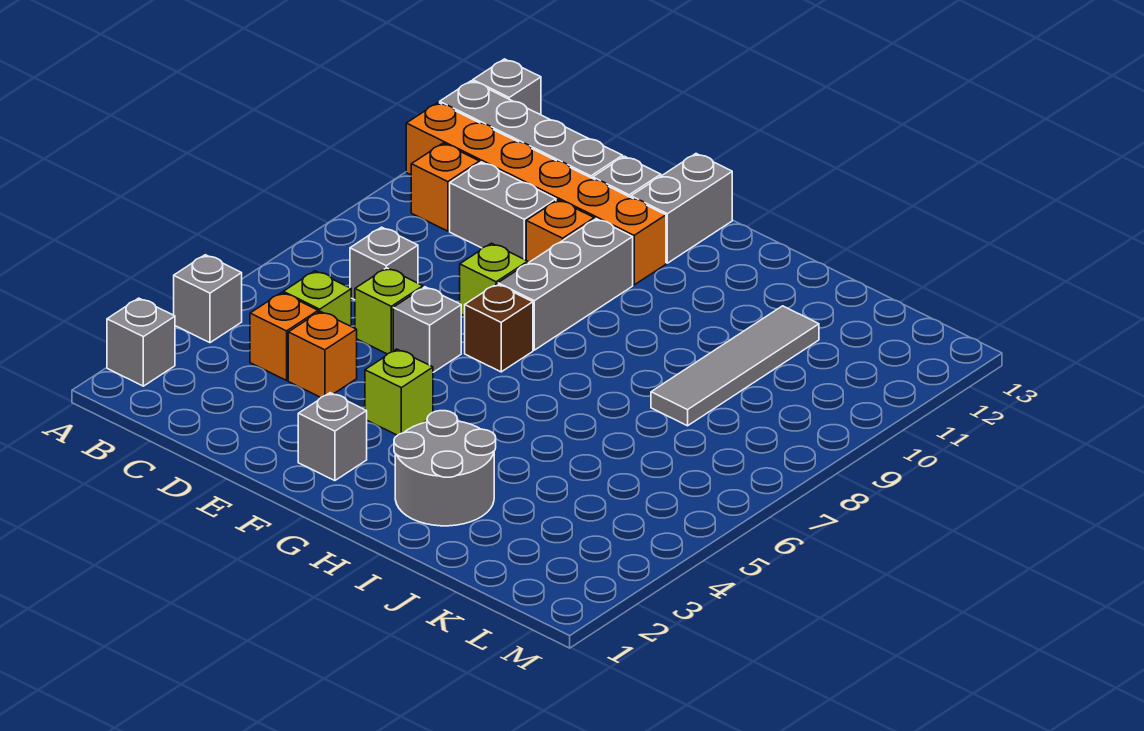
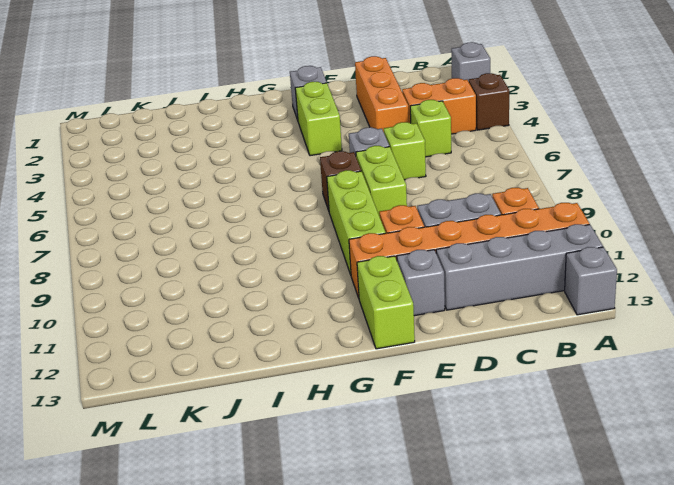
grey brick A4 level 1 -> brown brick A4 level 1
orange brick C4 level 1 -> orange brick B4:C4 level 1
grey brick C7 level 1 -> none
orange brick D4 level 1 -> orange brick D2:D4 level 1
lime brick E8 level 1 -> lime brick E7:E8 level 1
lime brick F4 level 1 -> lime brick F3:F4 level 1
grey brick F8:F10 level 1 -> lime brick F8:F10 level 1
grey brick F12:F13 level 1 -> lime brick F12:F13 level 1
grey round brick H2:I3 level 1 -> none
grey tile J8:J11 level 1 -> none

